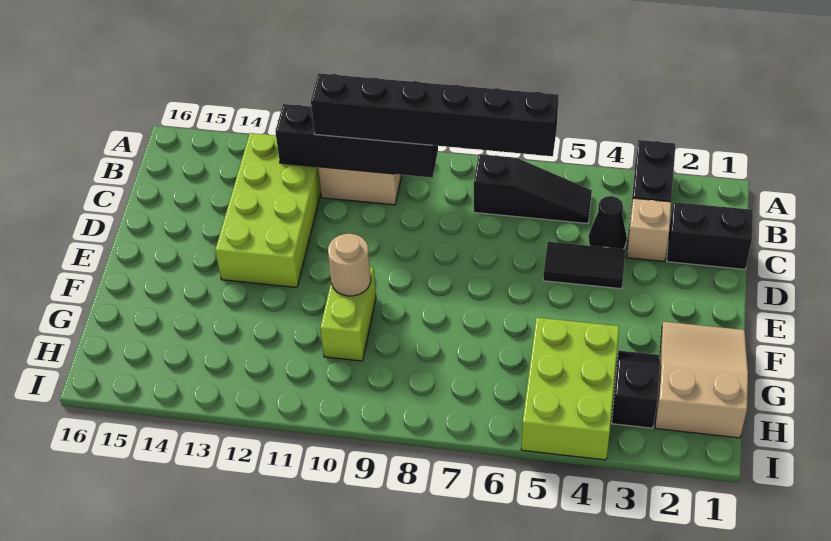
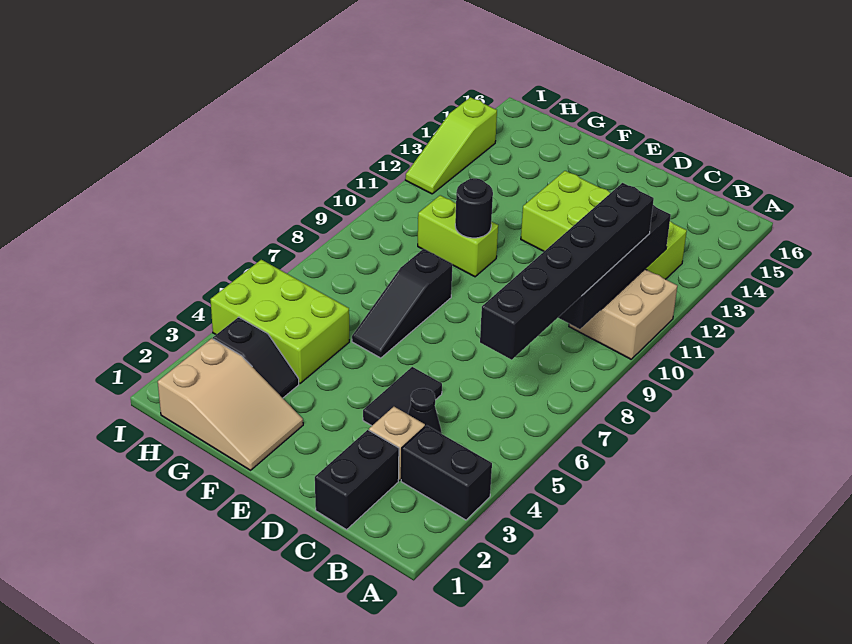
black slope B5:B7 level 1 top 7 -> black slope F6:F8 level 1 top 8
tan round brick F10 level 2 -> black round brick F10 level 2
none -> lime slope I12:I14 level 1 top 14

